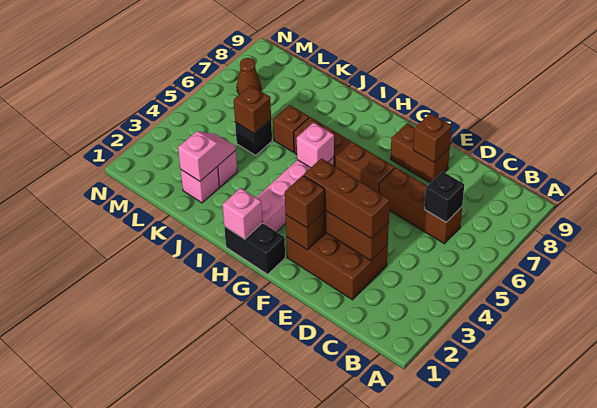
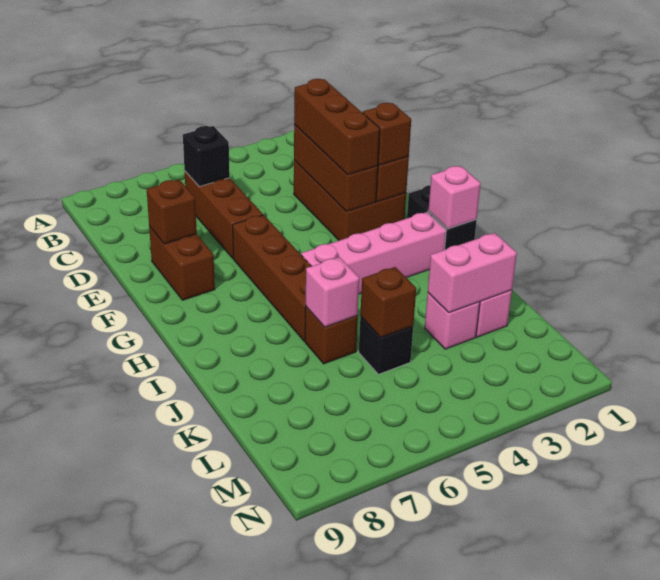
pink brick H5 level 2 -> pink brick J6 level 2
pink slope K2:K3 level 2 top 2 -> pink brick K2:K3 level 2
brown cone M7 level 1 -> none

